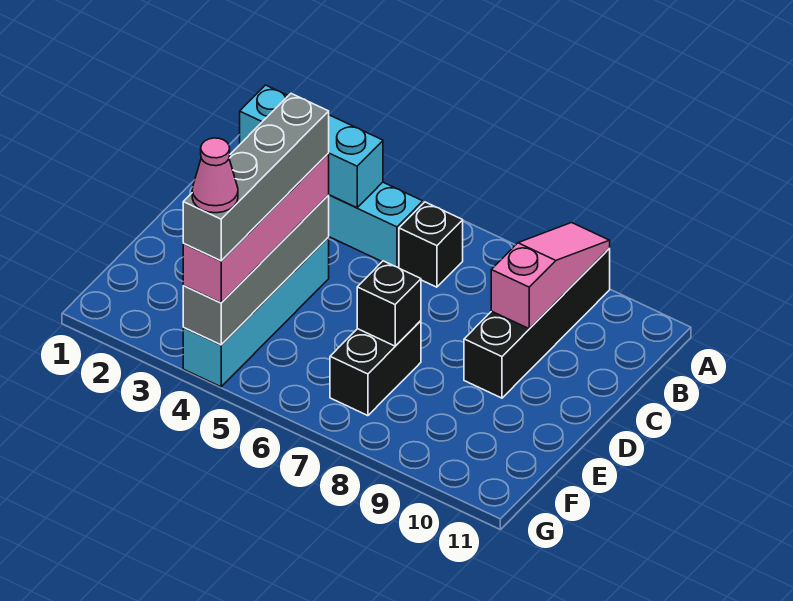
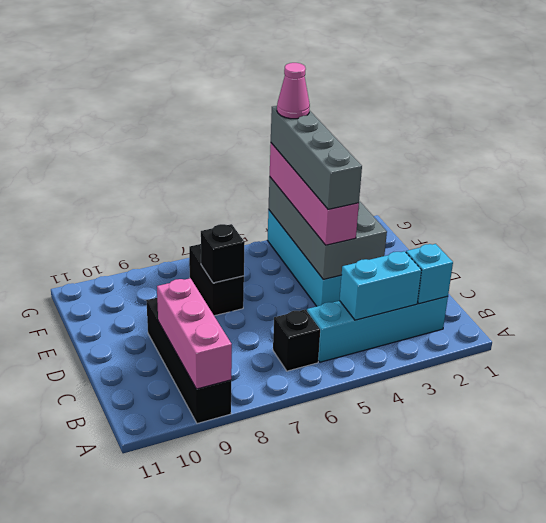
pink slope A9:C9 level 2 top C -> pink brick A9:C9 level 2
grey brick D4:G4 level 2 -> grey brick D3:G4 level 2

